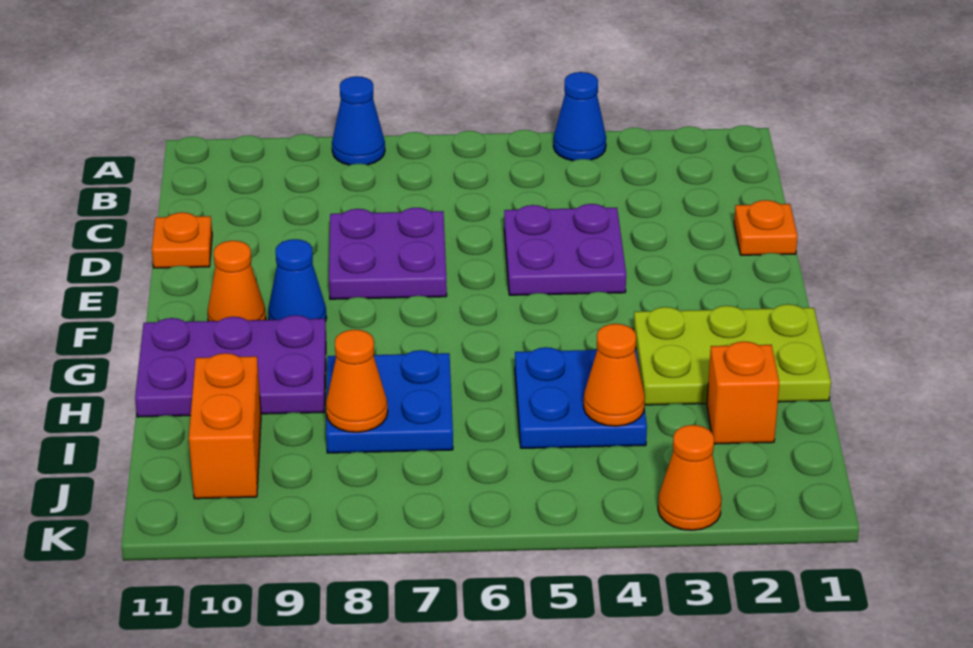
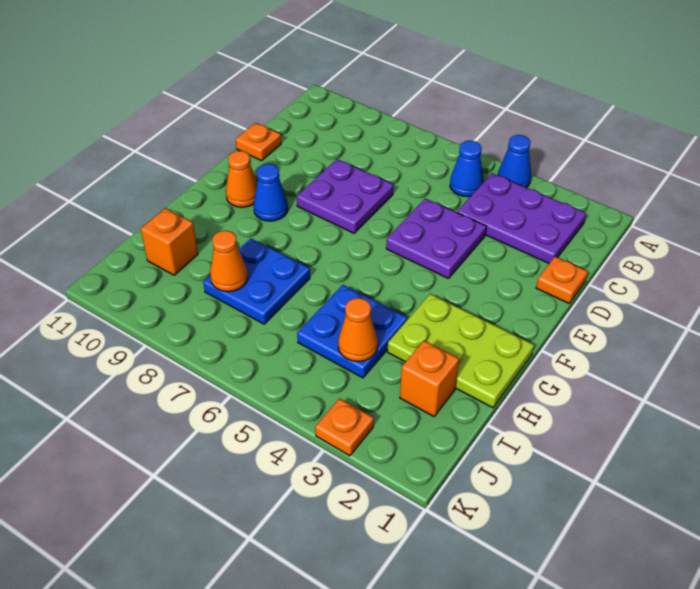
blue cone A8 level 1 -> blue cone B5 level 1
purple plate G9:H11 level 1 -> purple plate B2:C4 level 1
orange brick I10:J10 level 1 -> orange brick I10 level 1
orange cone K3 level 1 -> orange plate K3 level 1

